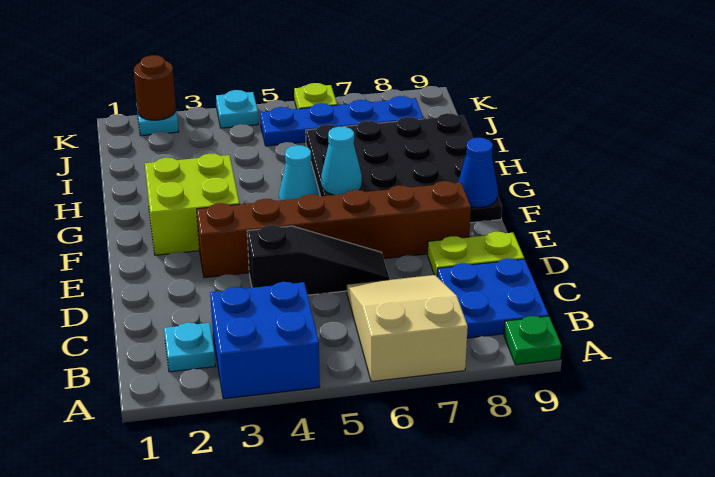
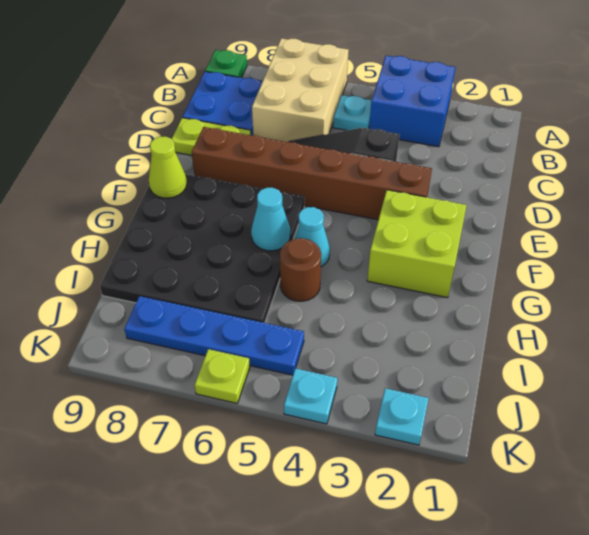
tan slope A6:C7 level 1 top A -> tan brick A6:C7 level 1
cyan plate B2 level 1 -> cyan plate B5 level 1
blue cone F9 level 2 -> lime cone F9 level 2
brown round brick K2 level 2 -> brown round brick H5 level 1

